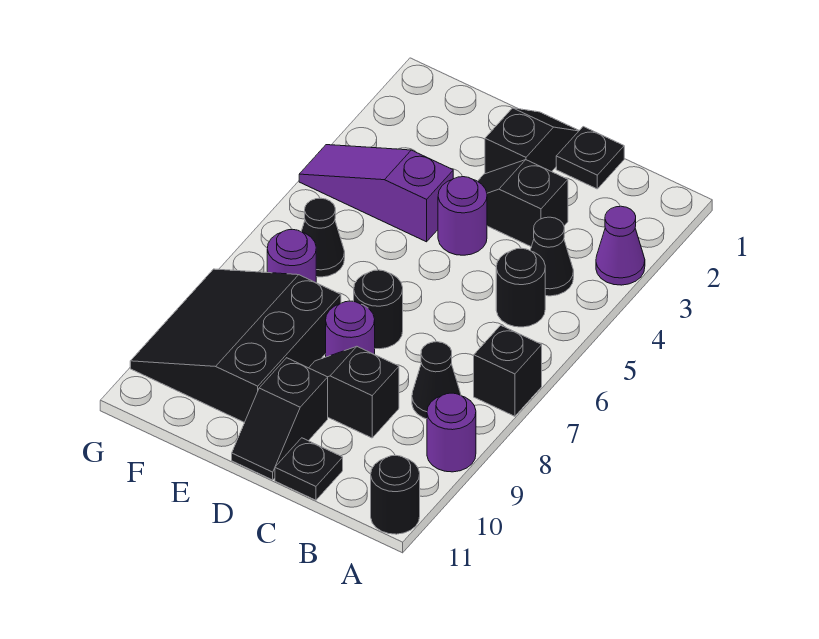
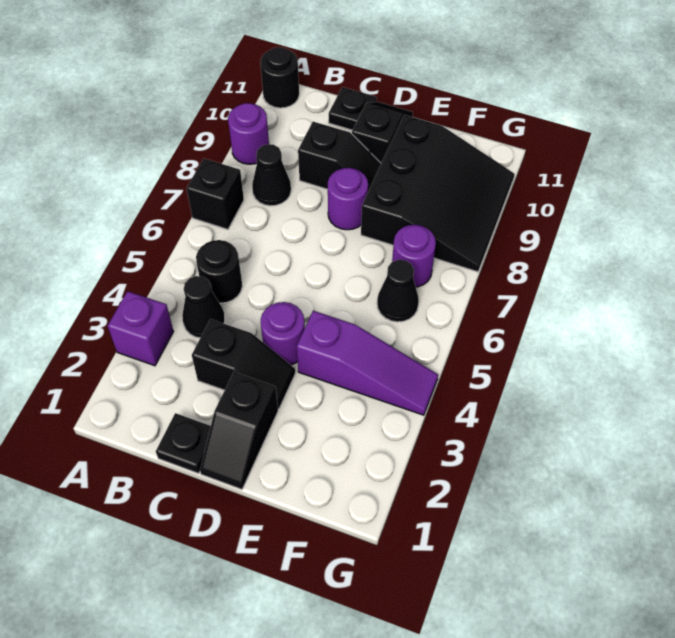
purple cone A3 level 1 -> purple brick A3 level 1
black round brick D7 level 1 -> none

